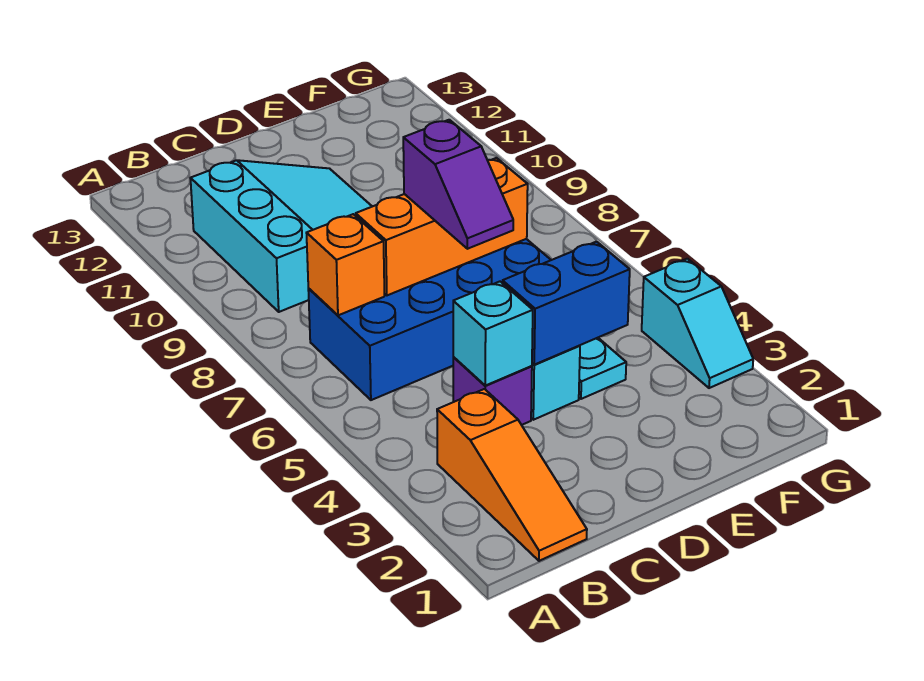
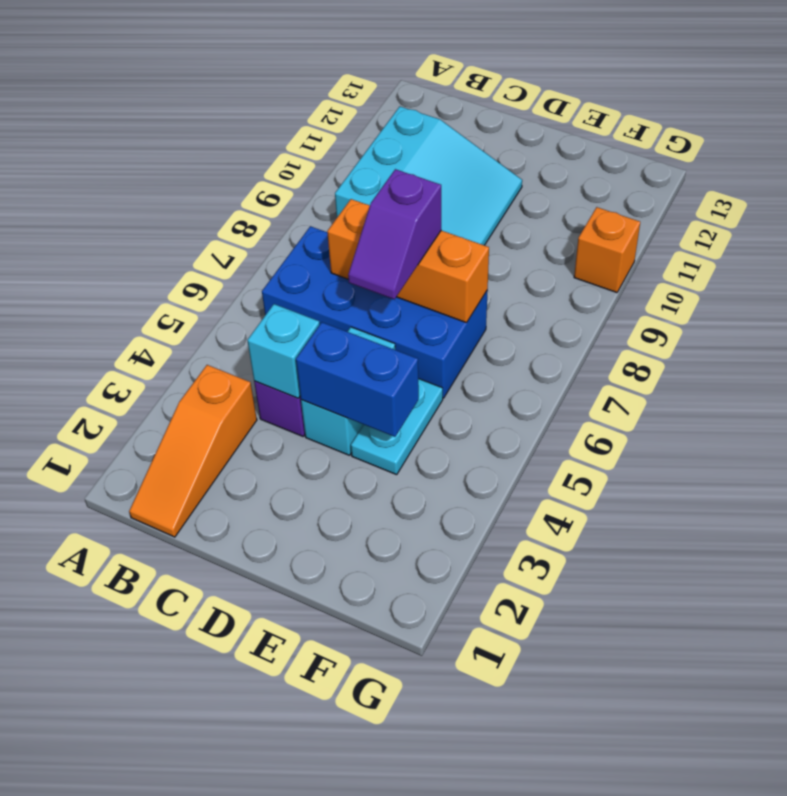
orange brick B7 level 2 -> orange brick G10 level 1
cyan slope G3:G4 level 1 top 4 -> none

